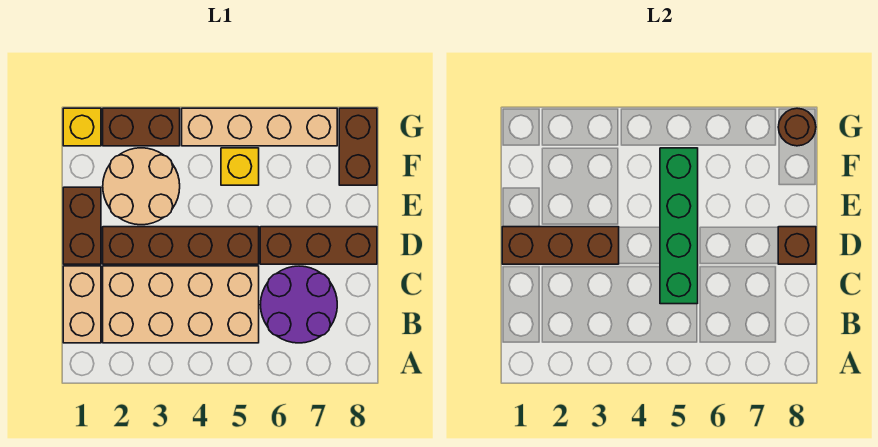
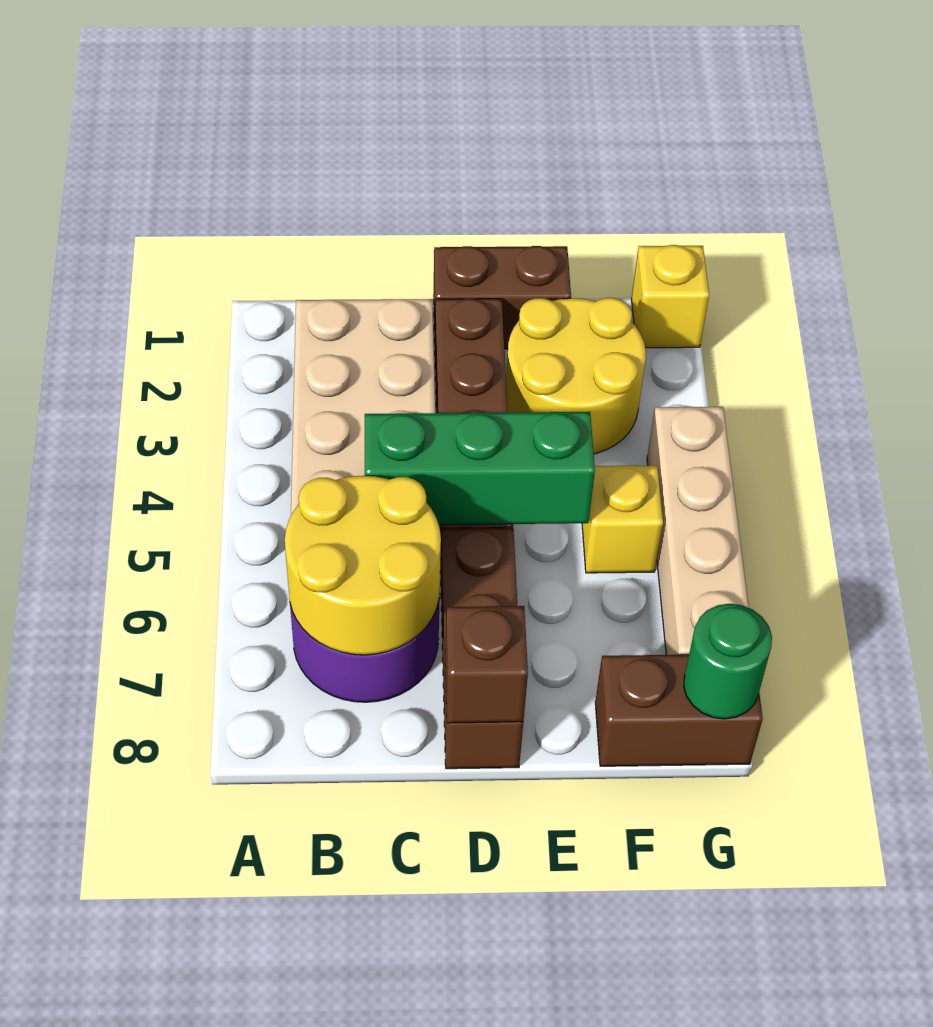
tan brick B1:C1 level 1 -> none
none -> yellow round brick B6:C7 level 2
green brick C5:F5 level 2 -> green brick C5:E5 level 2
brown brick D1:D3 level 2 -> none
tan round brick E2:F3 level 1 -> yellow round brick E2:F3 level 1
brown brick G2:G3 level 1 -> none
brown round brick G8 level 2 -> green round brick G8 level 2

